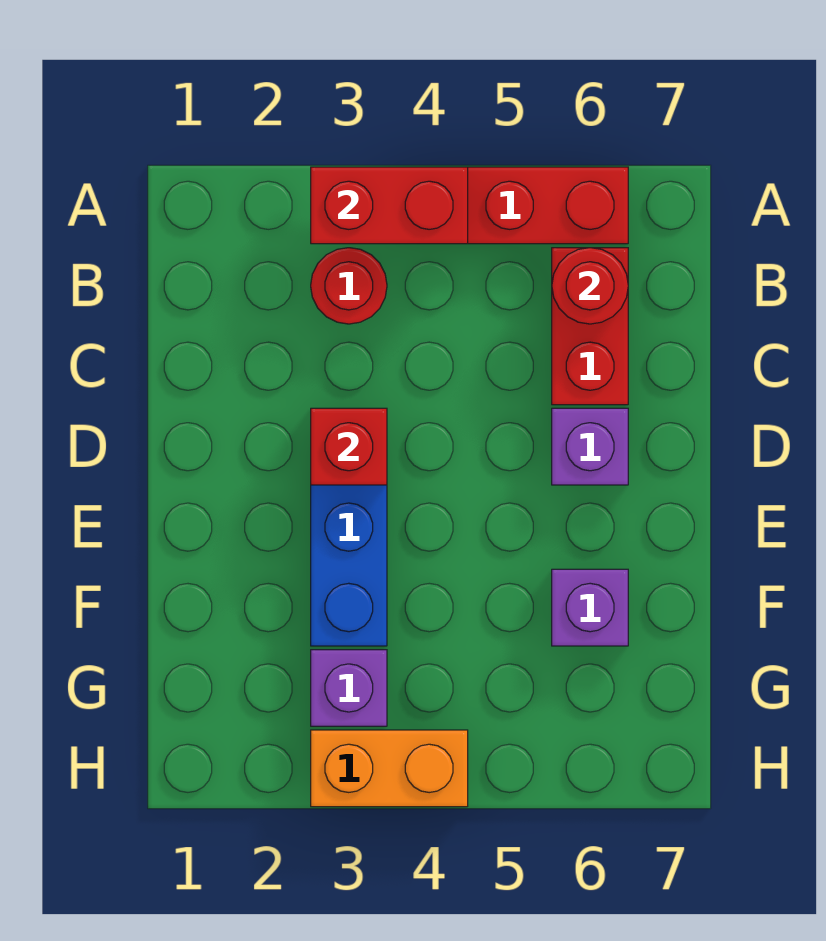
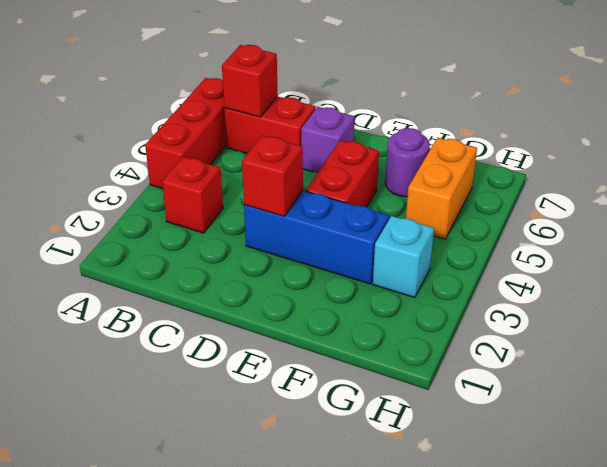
red brick A3:A4 level 2 -> red brick E4:E5 level 1
red round brick B3 level 1 -> red brick B3 level 1
red round brick B6 level 2 -> red brick B6 level 2
purple brick F6 level 1 -> purple round brick F6 level 1
purple brick G3 level 1 -> cyan brick G3 level 1
orange brick H3:H4 level 1 -> orange brick G5:G6 level 1

